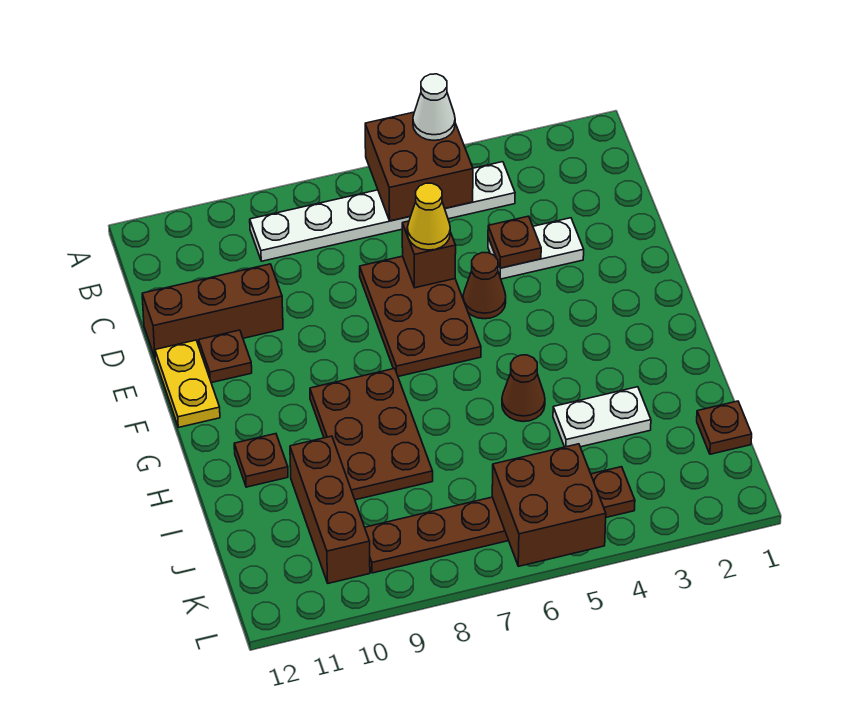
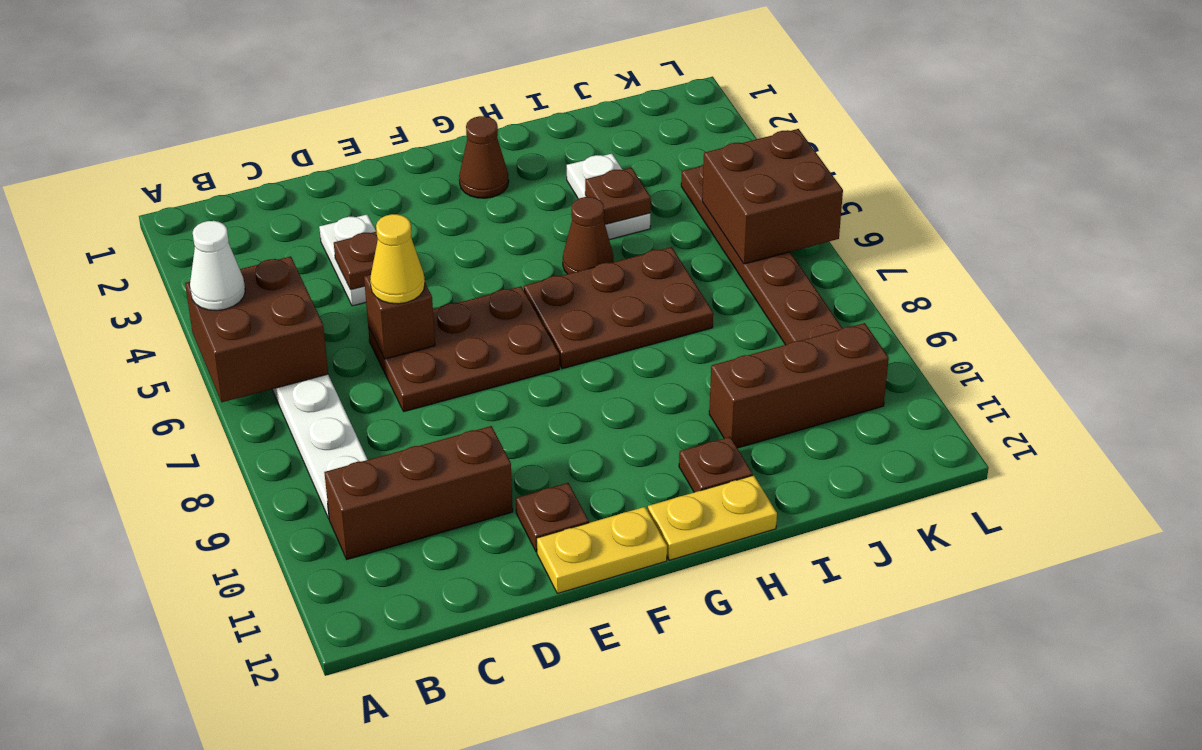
brown brick D10:D12 level 1 -> brown brick B10:D10 level 1
brown cone E5 level 1 -> brown cone G2 level 1
brown plate G8:I9 level 1 -> brown plate G6:I7 level 1
none -> yellow plate G12:H12 level 1
brown plate J1 level 1 -> brown plate I4 level 2

